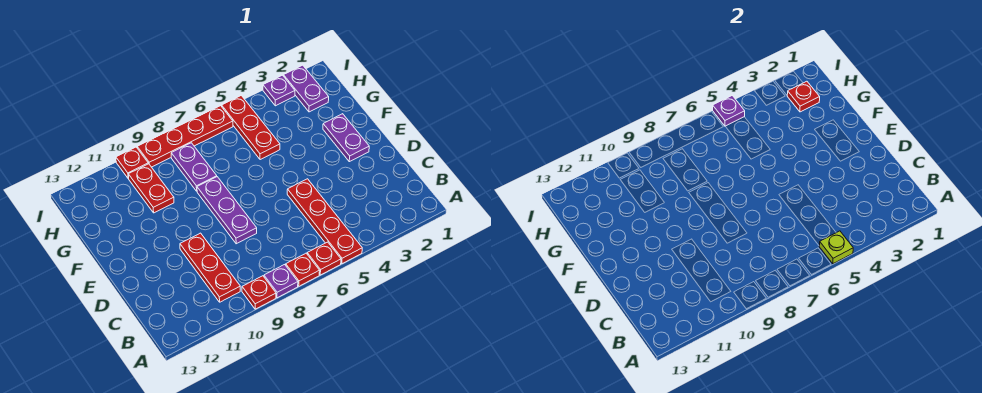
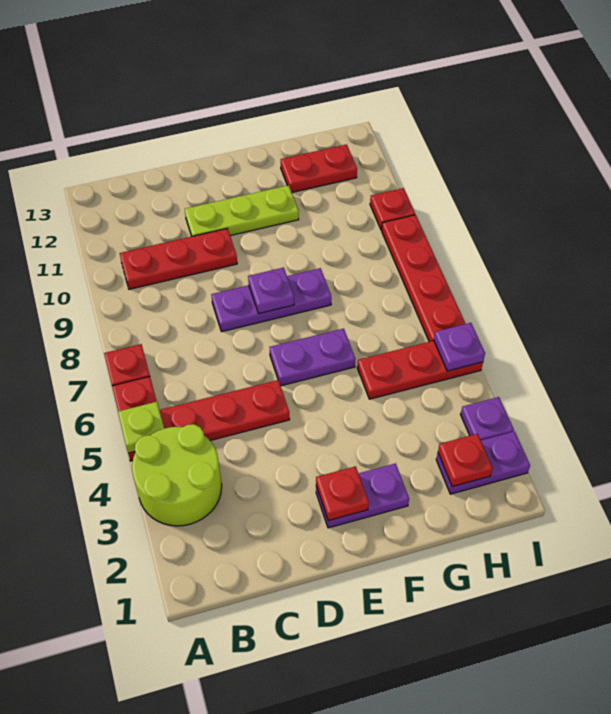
none -> lime round brick A3:B4 level 1
purple plate A8 level 1 -> purple plate E8 level 2
red plate A9 level 1 -> red plate E2 level 2
none -> lime plate D11:F11 level 1
purple plate G8:H8 level 1 -> purple plate E6:F6 level 1
red plate G10:H10 level 1 -> red plate G12:H12 level 1

